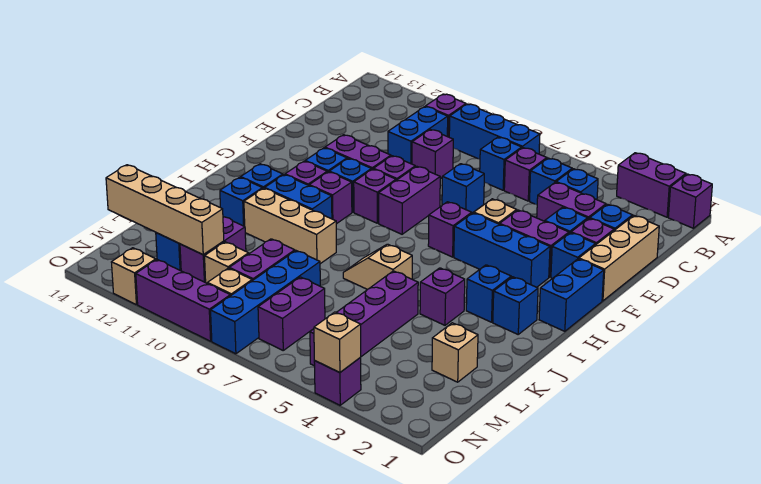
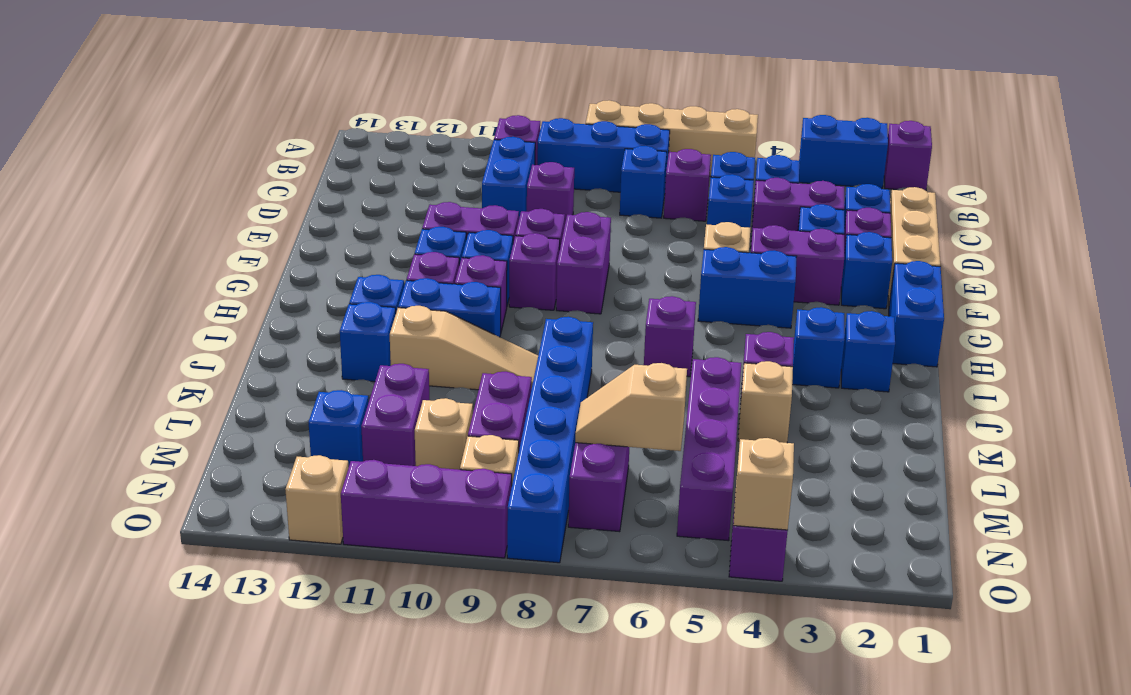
purple brick A2:A3 level 1 -> blue brick A2:A3 level 1
blue brick E7 level 1 -> blue brick D5 level 1
blue brick G3:G5 level 1 -> blue brick G4:G5 level 1
purple brick G6 level 1 -> purple brick I6 level 1
tan slope J6:J7 level 1 top 6 -> tan slope M6:M7 level 2 top 6
tan brick J9:J11 level 1 -> tan slope J9:J11 level 1 top 11
tan brick L2 level 1 -> tan brick K4 level 1
blue brick L8:O8 level 1 -> blue brick J8:O8 level 1
tan brick M11:M14 level 2 -> tan brick A5:A8 level 1

